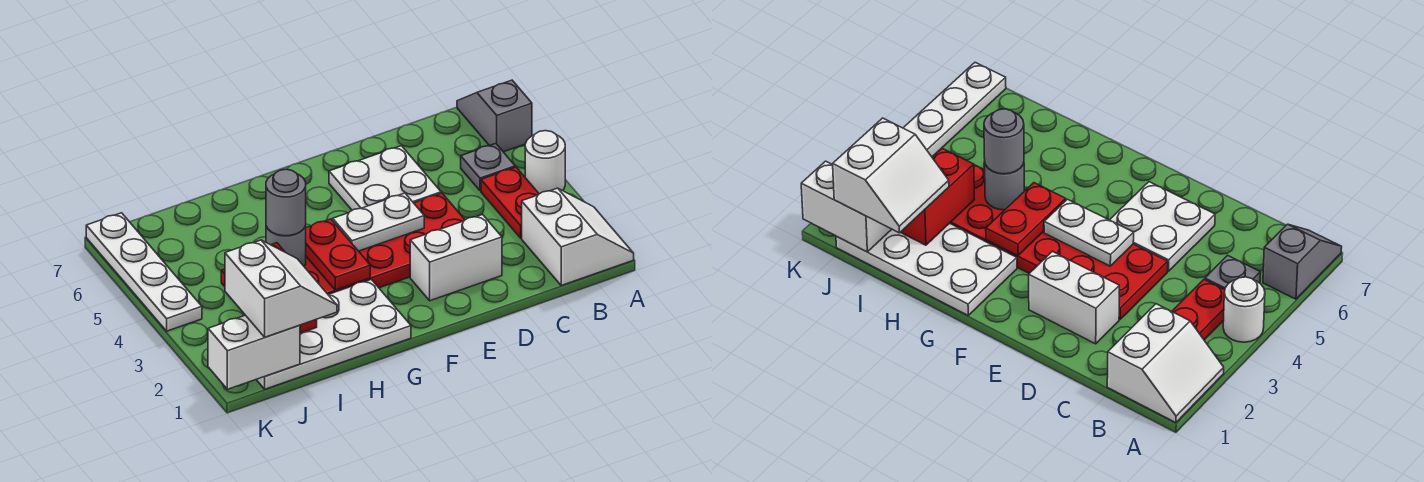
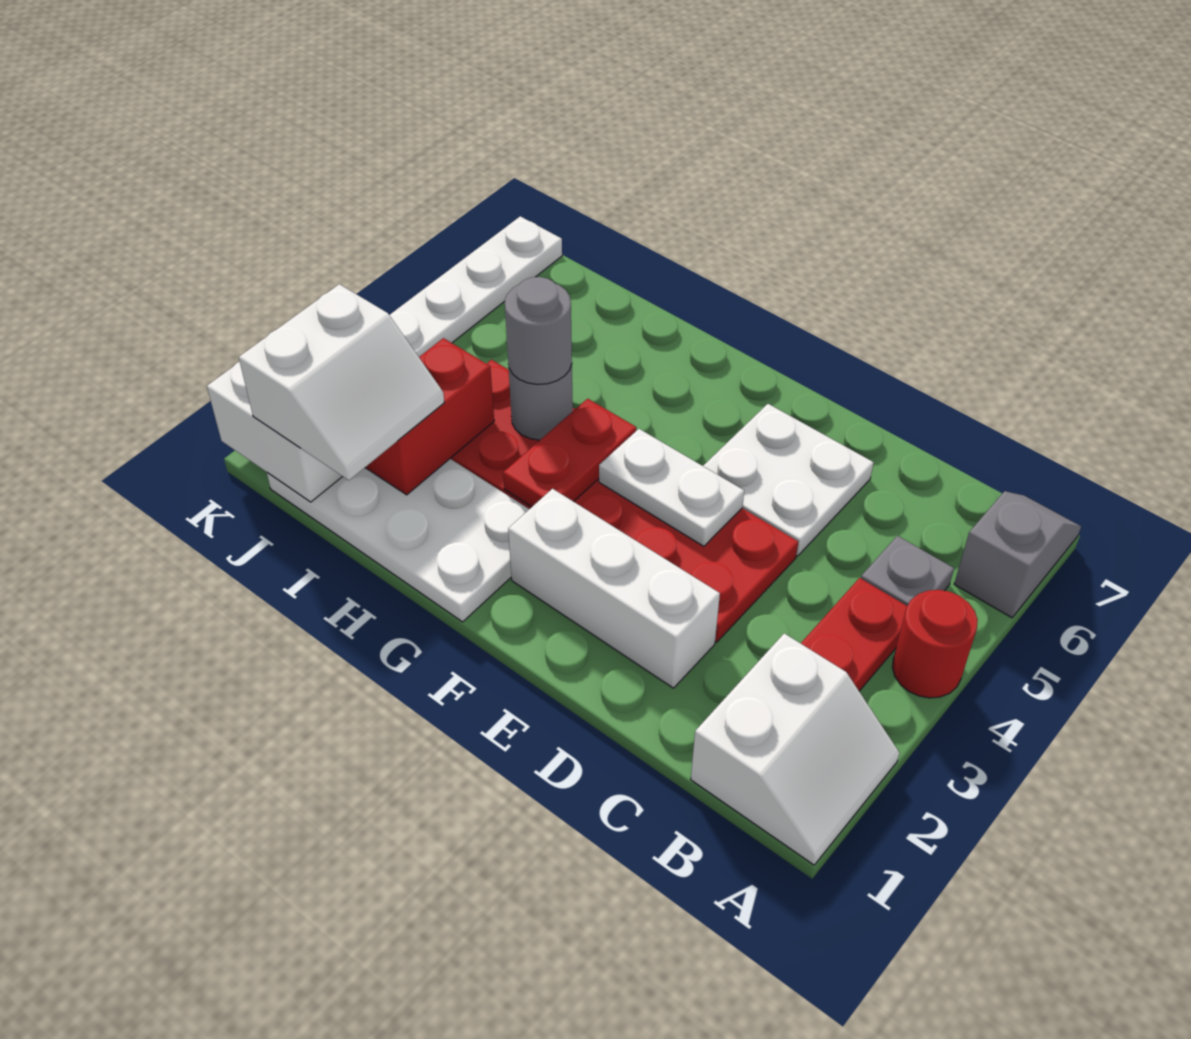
white round brick A4 level 1 -> red round brick A4 level 1
white brick D2:E2 level 1 -> white brick D2:F2 level 1

